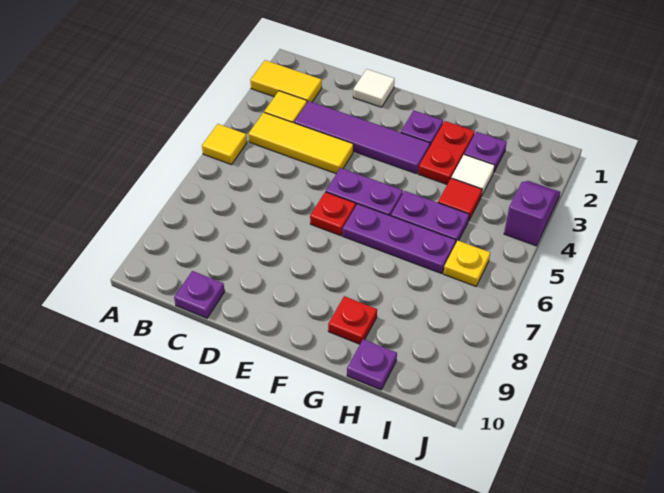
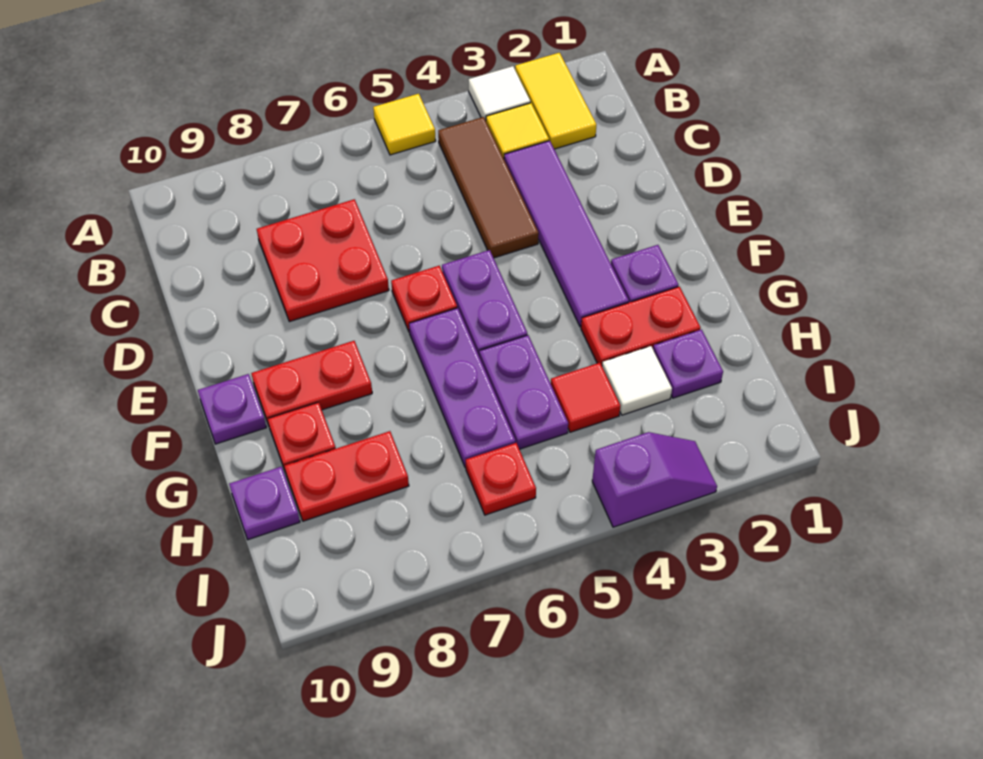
yellow tile B4:D4 level 1 -> brown tile B4:D4 level 1
none -> red plate C7:D8 level 1
purple plate C10 level 1 -> purple plate F10 level 1
white tile D1 level 1 -> white tile A3 level 1
none -> red plate F8:F9 level 1
none -> red plate H8:H9 level 1
yellow plate I6 level 1 -> red plate I6 level 1

